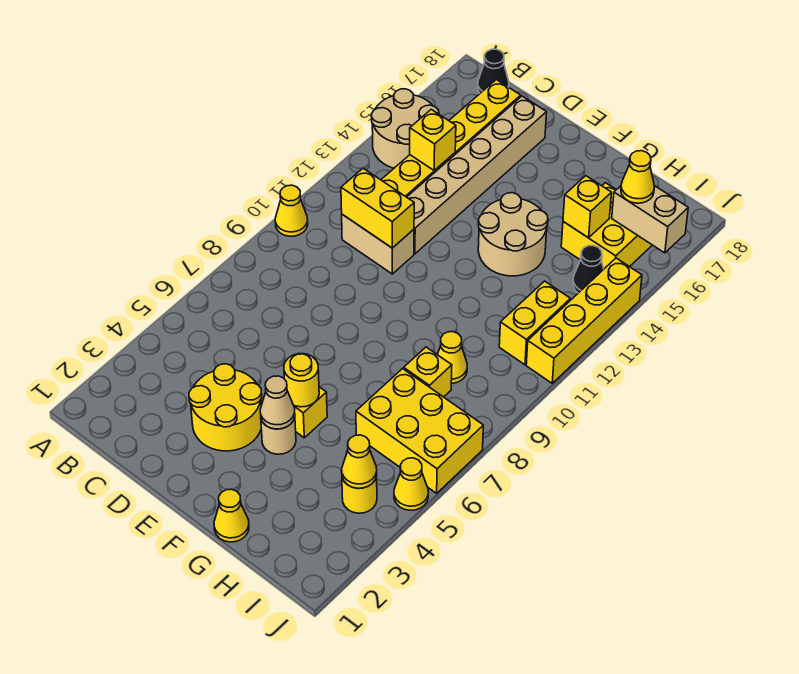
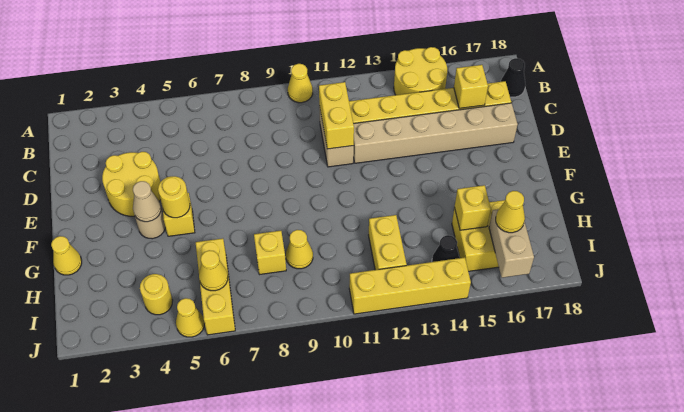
tan round brick A14:B15 level 1 -> yellow round brick A14:B15 level 1
yellow brick C14 level 2 -> yellow brick C16 level 2
tan round brick F13:G14 level 1 -> none
yellow brick H6:J7 level 1 -> yellow brick H6:J6 level 1
yellow cone I4 level 2 -> yellow cone I6 level 2
yellow brick I11:I12 level 1 -> yellow brick H12:I12 level 1

